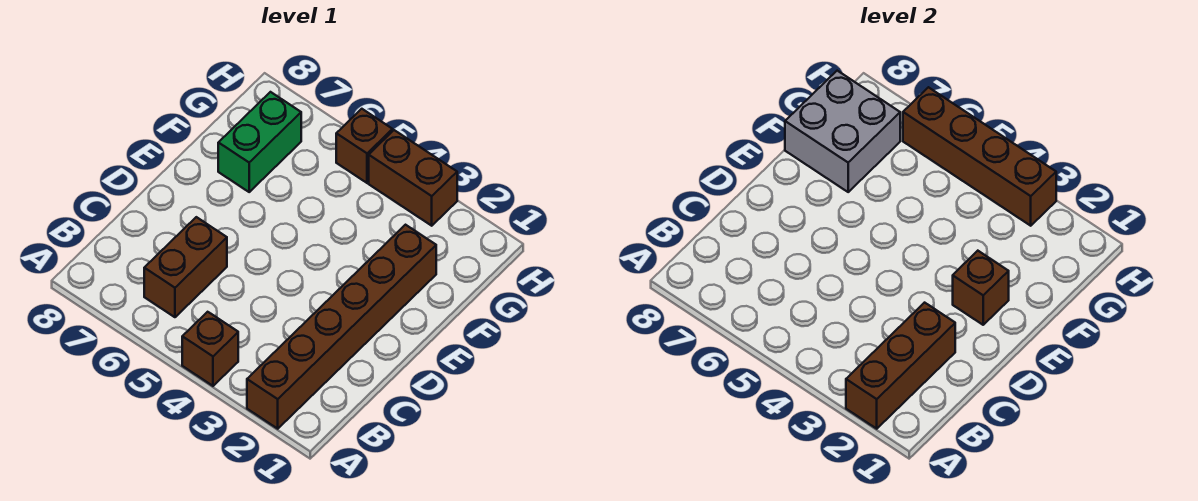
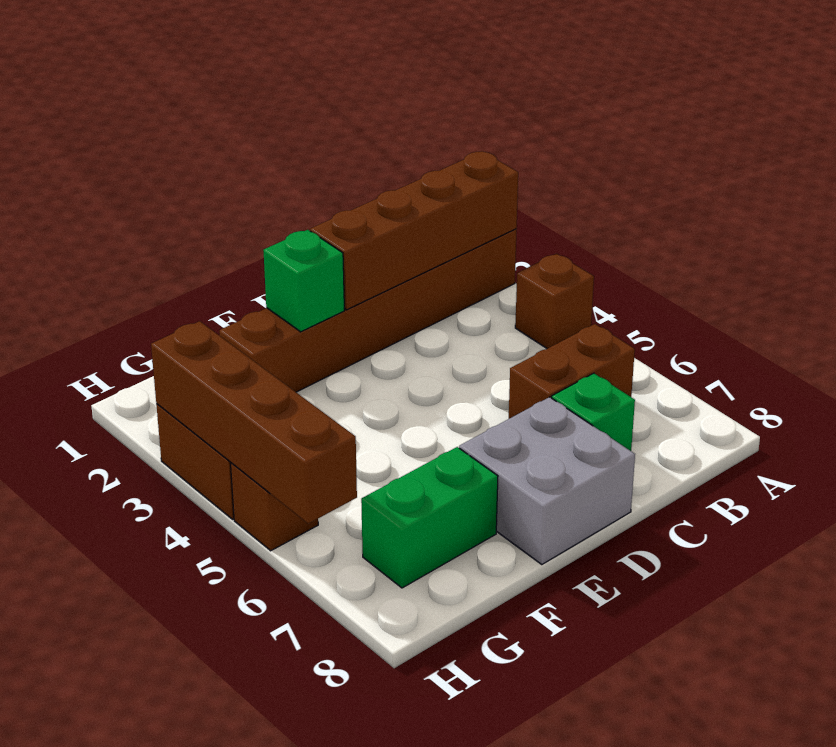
brown brick A2:C2 level 2 -> brown brick A2:D2 level 2
none -> green brick C7 level 1
brown brick E2 level 2 -> green brick E2 level 2
grey brick F7:G8 level 2 -> grey brick D7:E8 level 1

